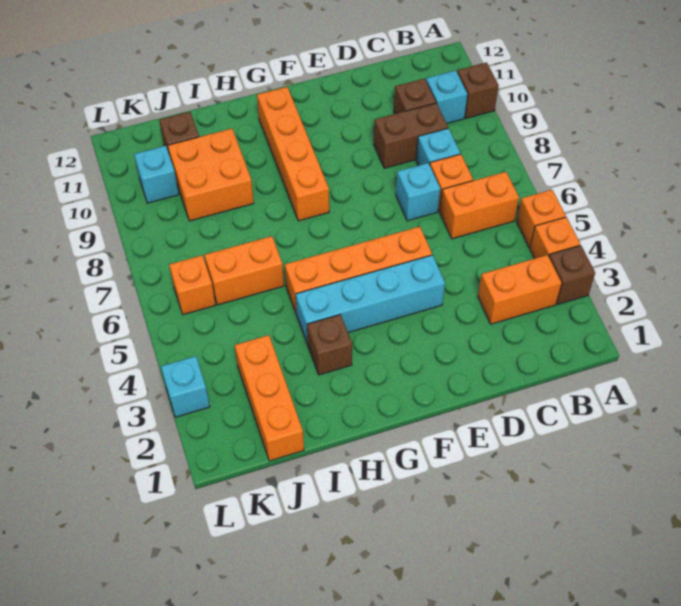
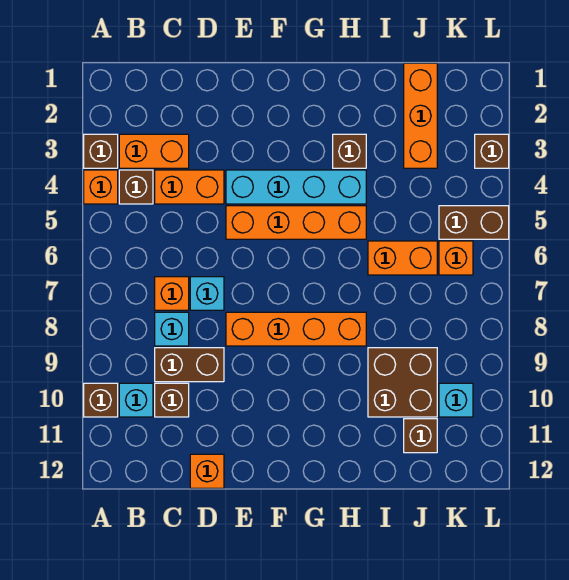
orange brick A5 level 1 -> orange brick D12 level 1
none -> brown brick B4 level 1
orange brick B6:C6 level 1 -> orange brick C4:D4 level 1
orange brick G8:G11 level 1 -> orange brick E8:H8 level 1
orange brick I9:J10 level 1 -> brown brick I9:J10 level 1
none -> brown brick K5:L5 level 1
cyan brick L3 level 1 -> brown brick L3 level 1

